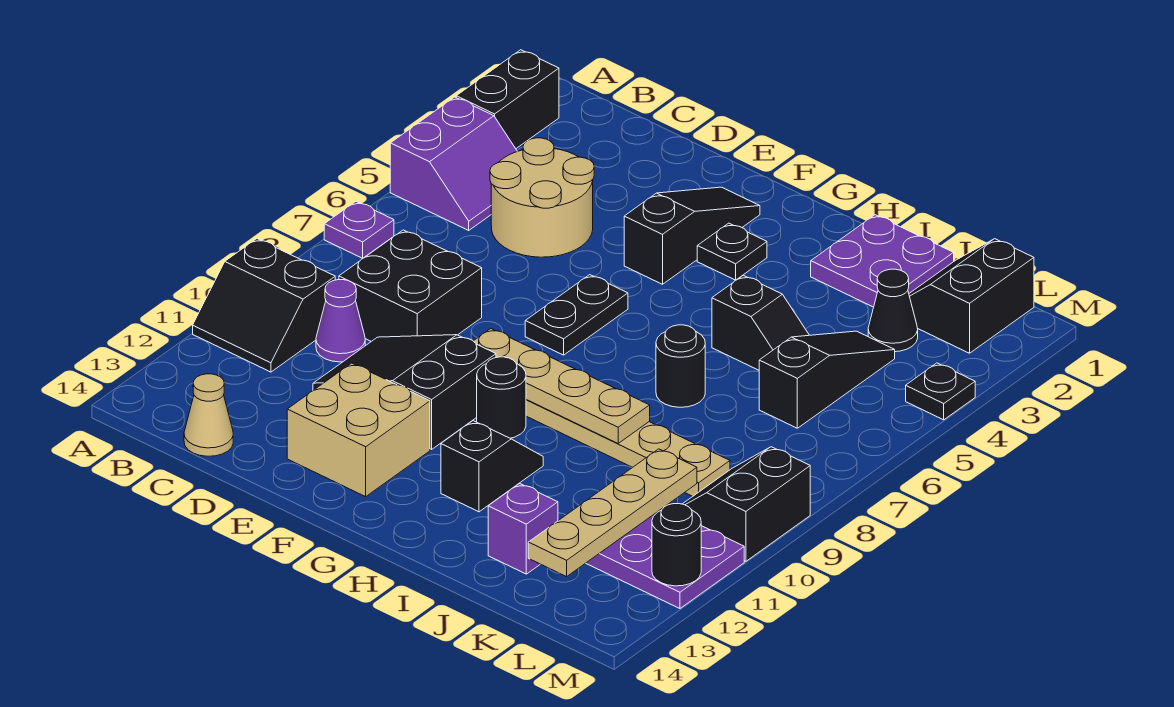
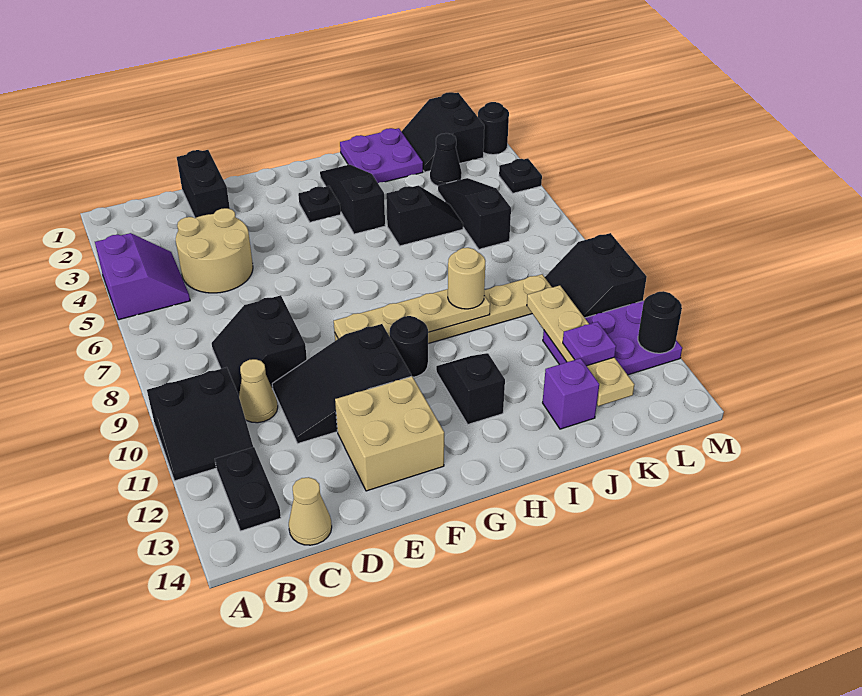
black brick A2:A3 level 1 -> black brick D1:D2 level 1
purple plate A7 level 1 -> purple plate K12 level 3
black brick C8:D9 level 1 -> black slope C8:D9 level 1 top D
purple cone C10 level 1 -> tan cone C10 level 1
black slope F2:F4 level 1 top 4 -> black slope H2:H4 level 1 top 4
black plate F6:F7 level 1 -> black plate B12:B13 level 1
black round brick I7 level 1 -> black round brick M2 level 1
none -> tan round brick I9 level 3

